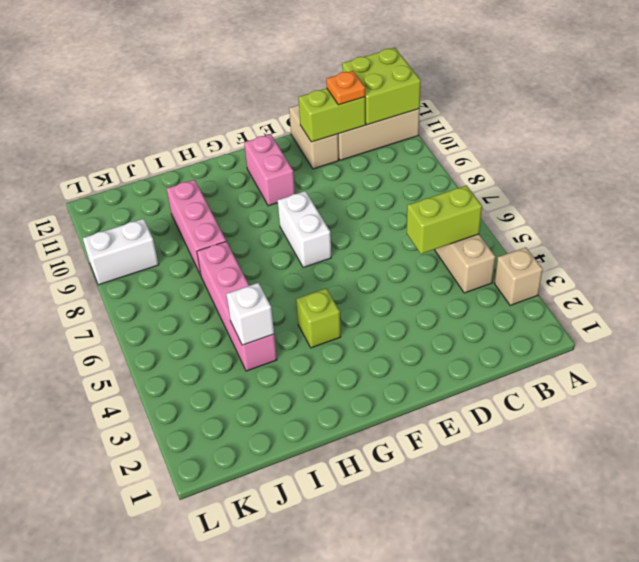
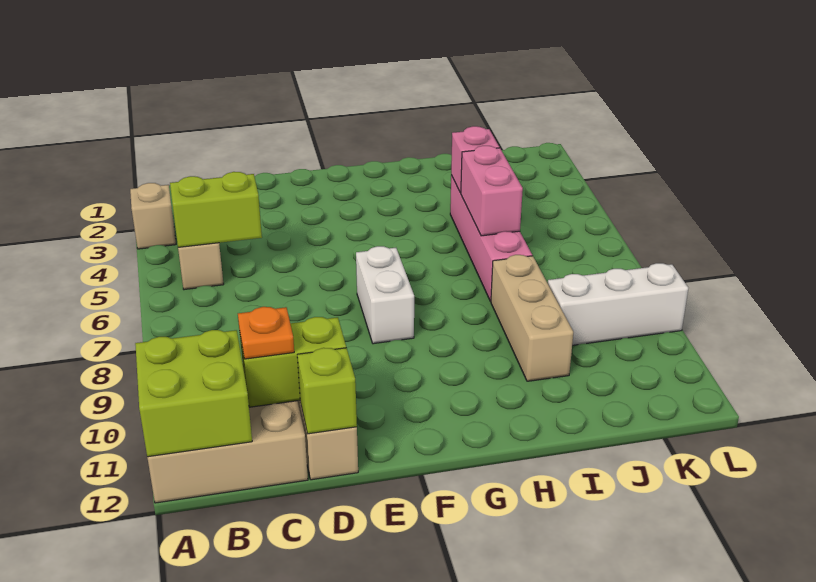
pink brick F10:F11 level 1 -> pink brick I5:I6 level 2
lime brick G4 level 1 -> lime brick D12 level 2
white brick I4 level 2 -> pink brick I4 level 2
pink brick I8:I10 level 1 -> tan brick I8:I10 level 1
white brick K9:L9 level 1 -> white brick J9:L9 level 1

